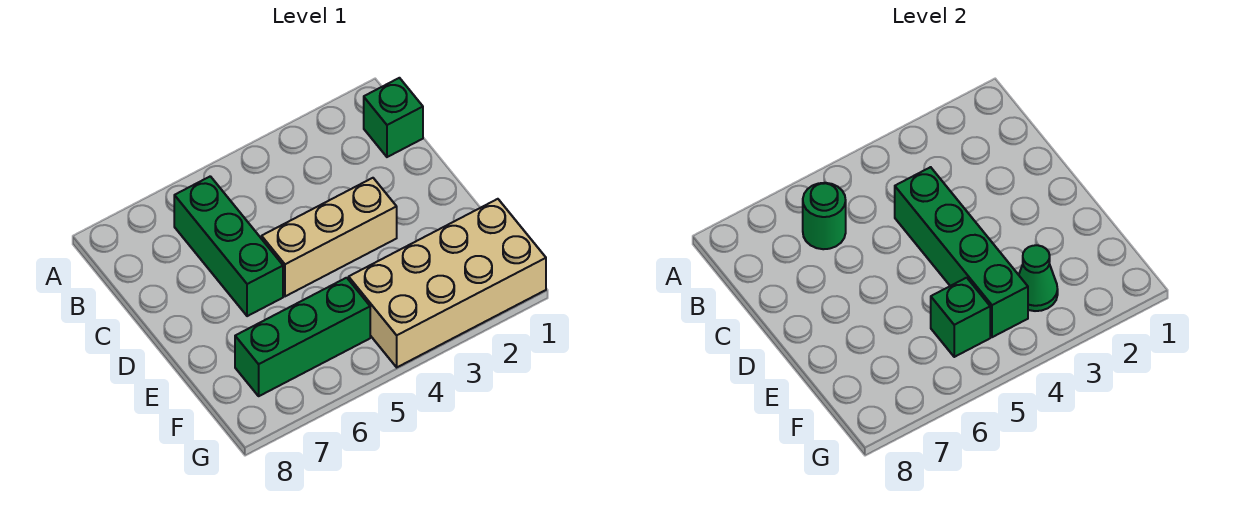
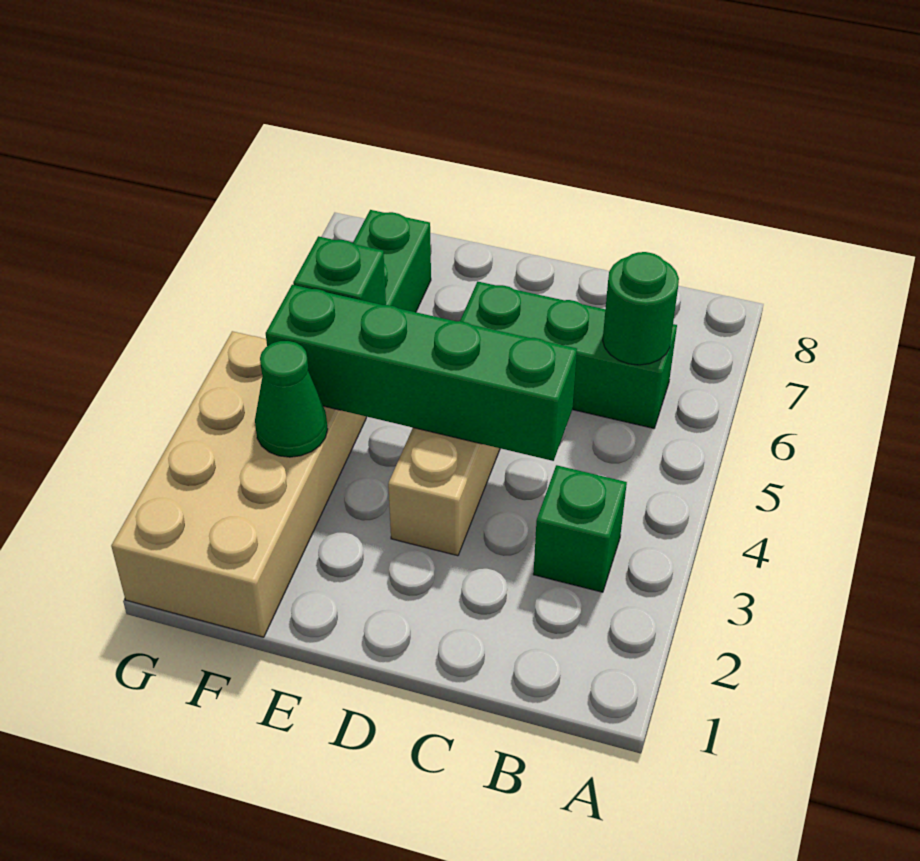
green brick B1 level 1 -> green brick B3 level 1

